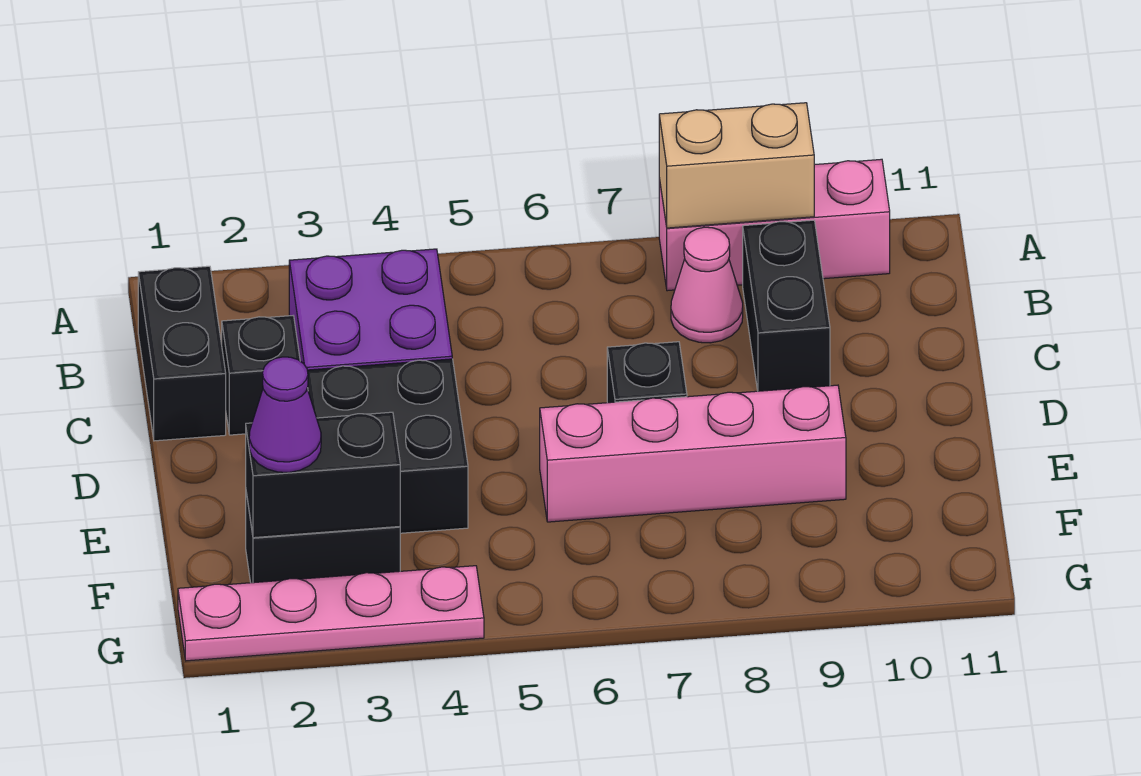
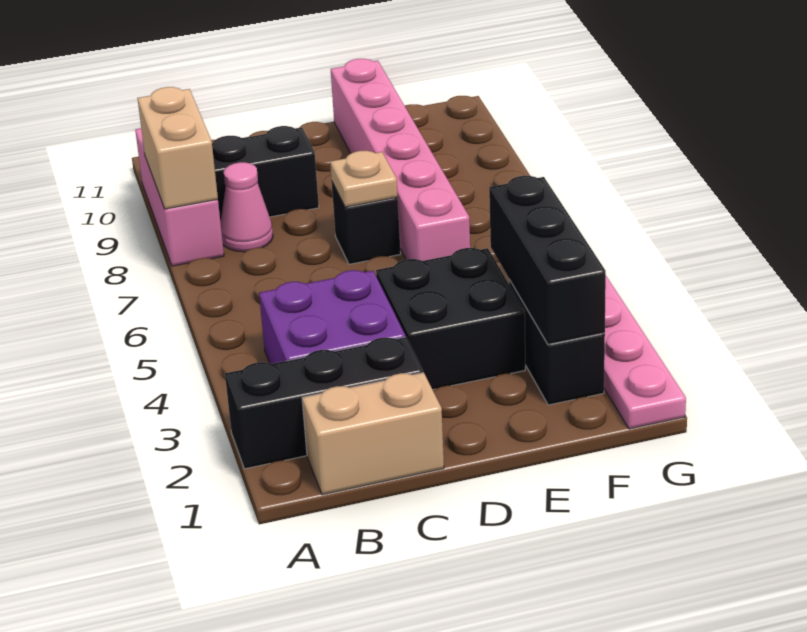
black brick B1:C1 level 1 -> tan brick B1:C1 level 1
black brick C2 level 1 -> black brick A2:C2 level 1
none -> tan plate D7 level 2
pink brick E6:E9 level 1 -> pink brick E6:E11 level 1
black brick F2:F3 level 2 -> black brick F2:F4 level 2
purple cone F2 level 3 -> none

